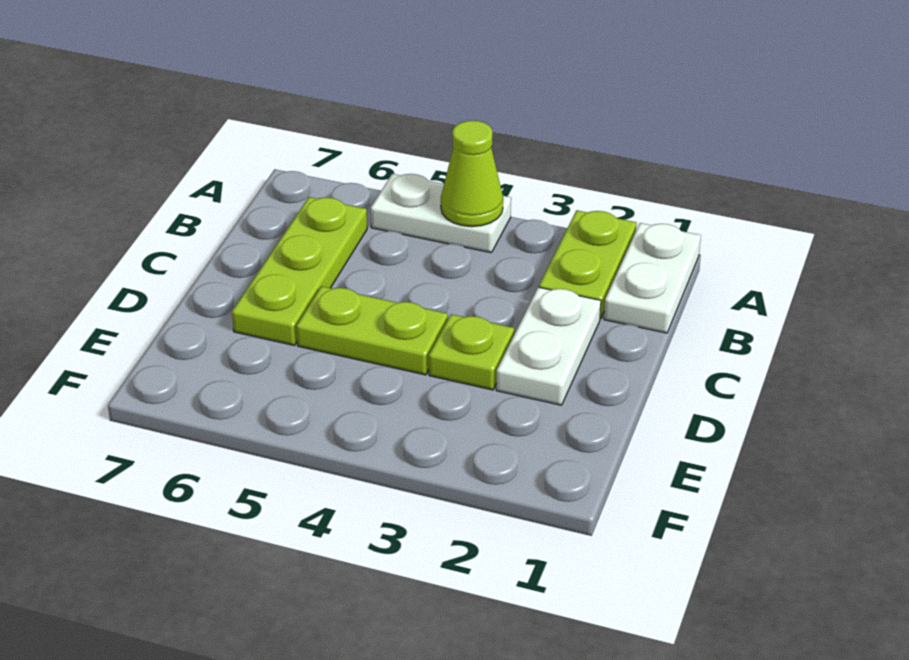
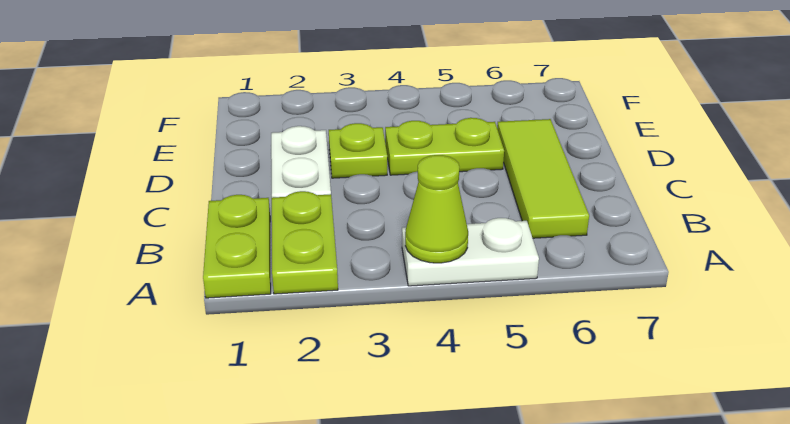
white plate A1:B1 level 1 -> lime plate A1:B1 level 1
lime plate B6:D6 level 1 -> lime tile B6:D6 level 1

